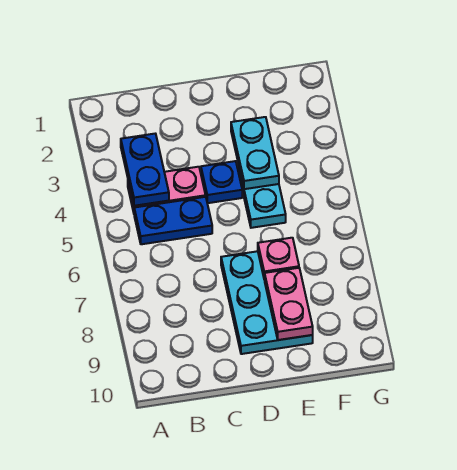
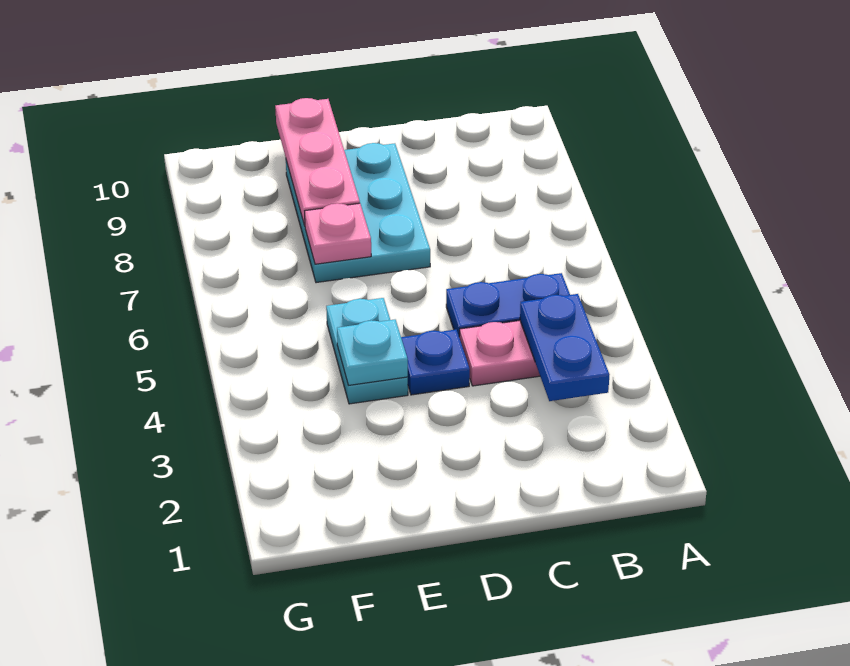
cyan plate E3:E4 level 2 -> cyan plate E4 level 2
pink plate E8:E9 level 2 -> pink plate E8:E10 level 2

